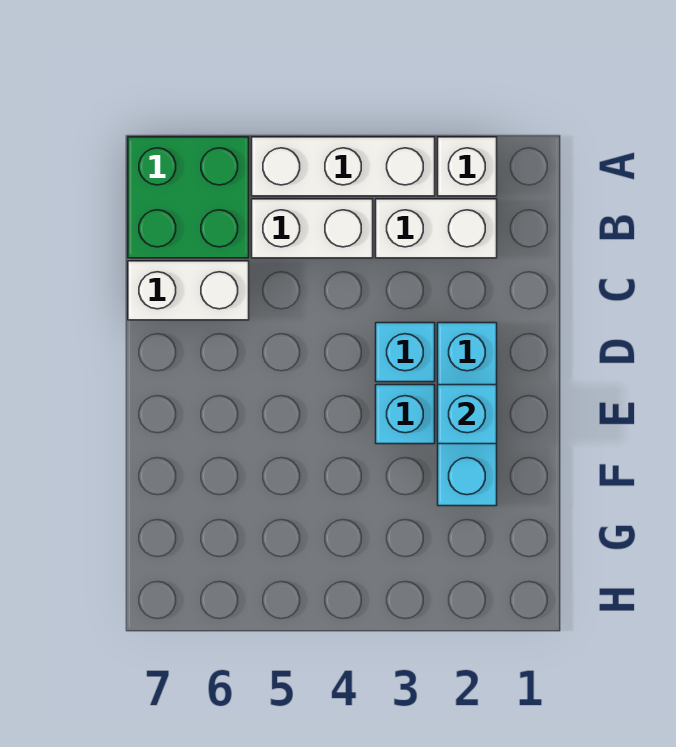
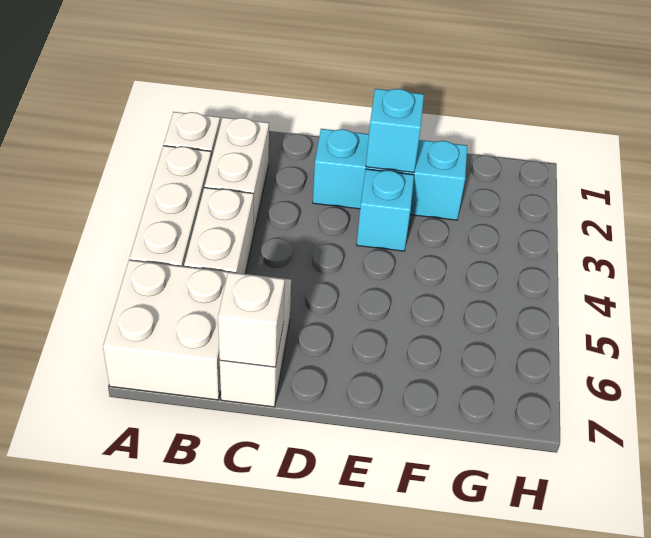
green brick A6:B7 level 1 -> white brick A6:B7 level 1
none -> white brick C7 level 2
cyan brick D3 level 1 -> none

